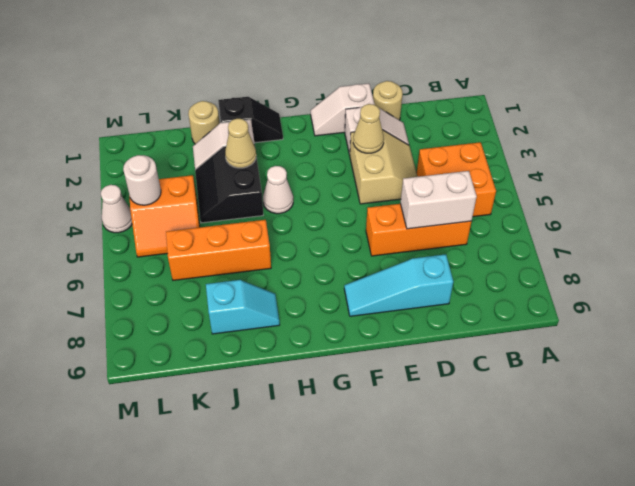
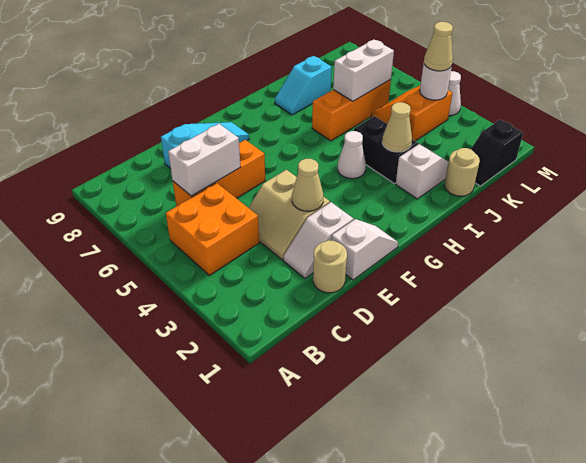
black slope H1:I1 level 1 top I -> black slope K1:L1 level 1 top L
none -> white brick J6:K6 level 2
none -> tan cone L4 level 3

